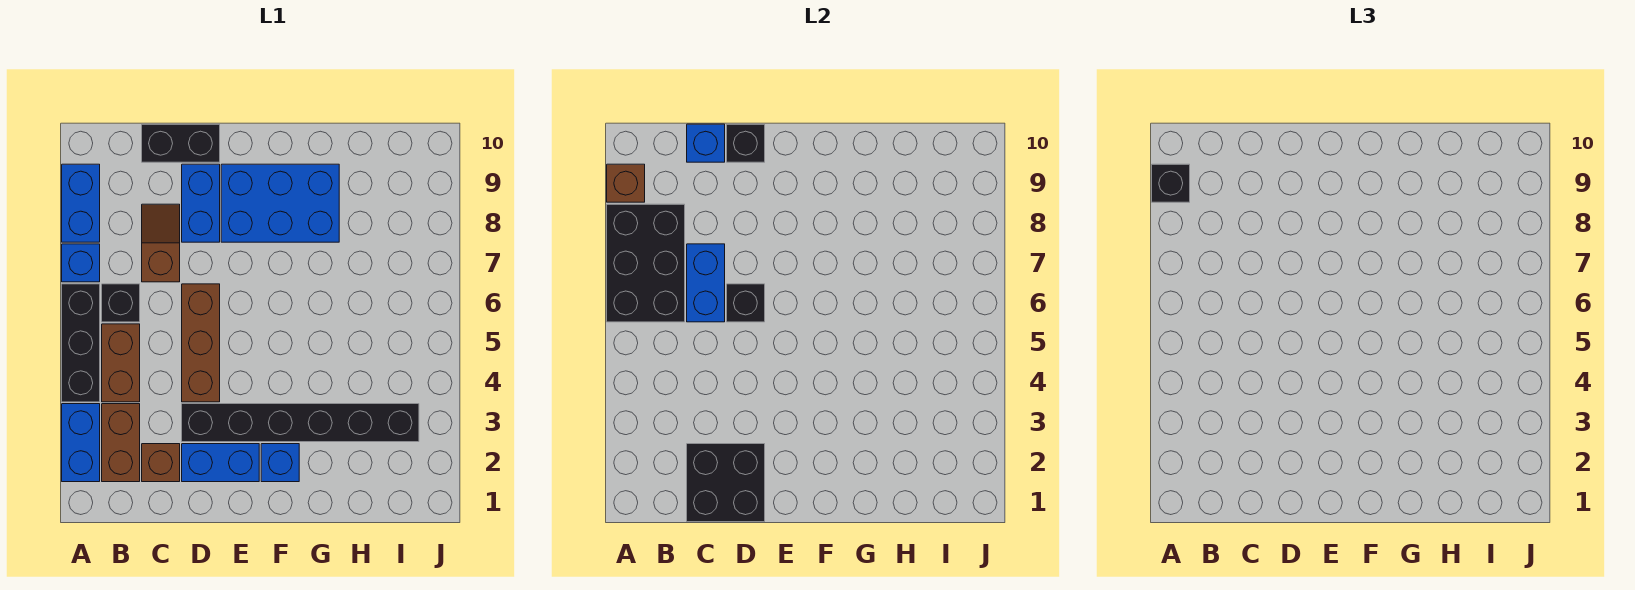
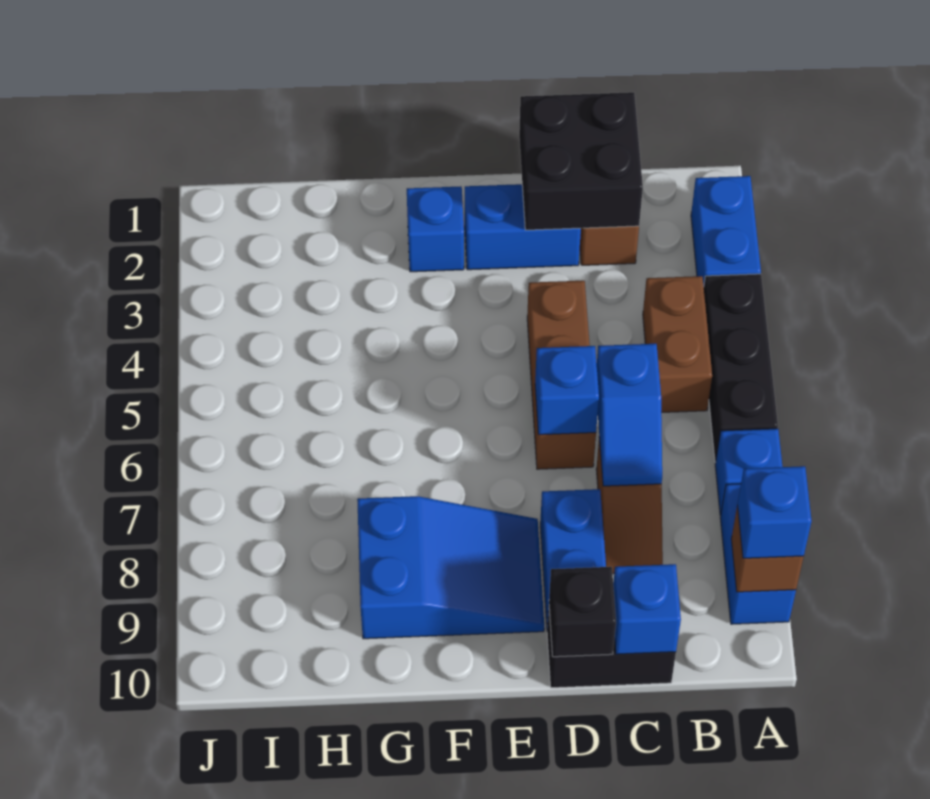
black brick A6:B8 level 2 -> none
black brick A9 level 3 -> blue brick A9 level 3
brown brick B2:B3 level 1 -> none
black brick B6 level 1 -> none
blue brick C6:C7 level 2 -> blue slope C6:C7 level 2 top 6
black brick D3:I3 level 1 -> none
black brick D6 level 2 -> blue brick D6 level 2
blue brick E8:G9 level 1 -> blue slope E8:G9 level 1 top G

